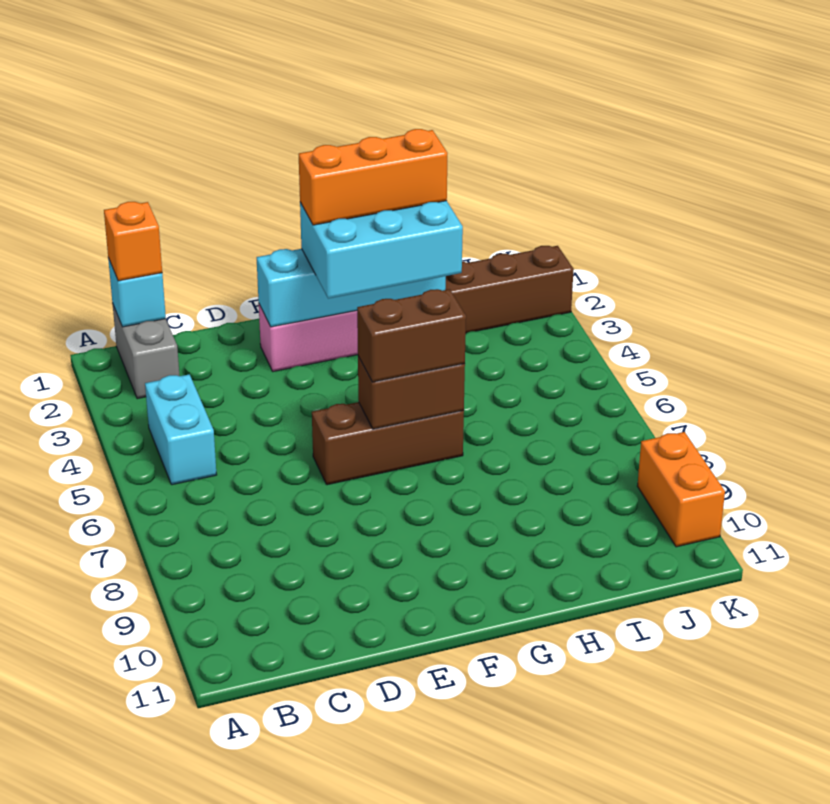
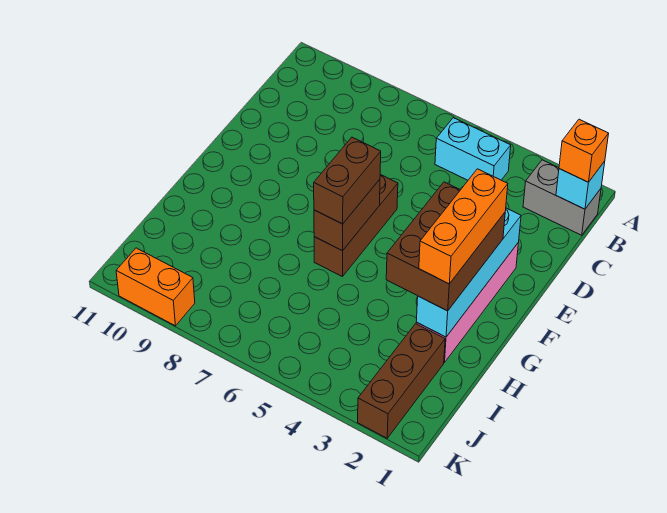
cyan brick F2:H3 level 3 -> brown brick F2:H3 level 3

